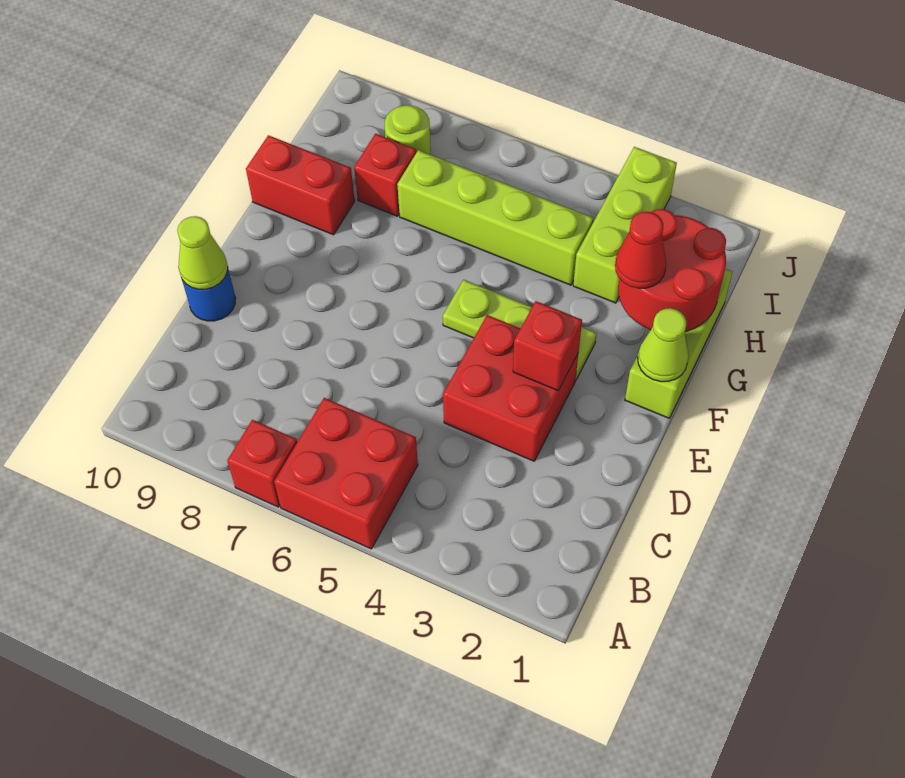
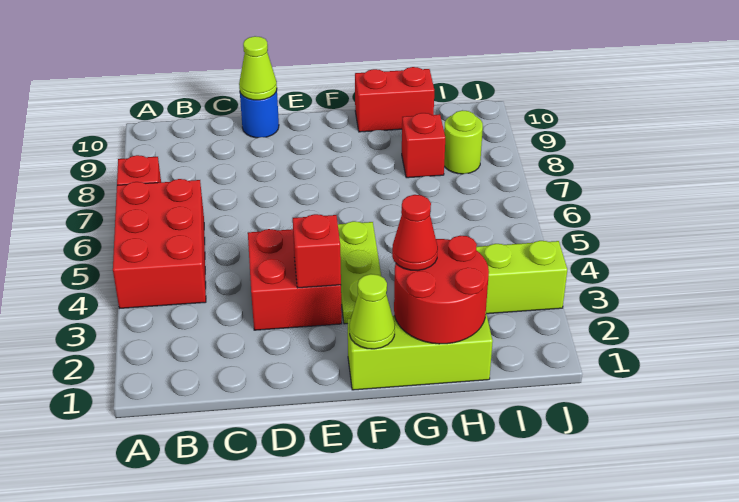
red brick A5:B6 level 1 -> red brick A4:B6 level 1
red brick G9:G10 level 1 -> red brick G10:H10 level 1
lime brick H4:H7 level 1 -> none

